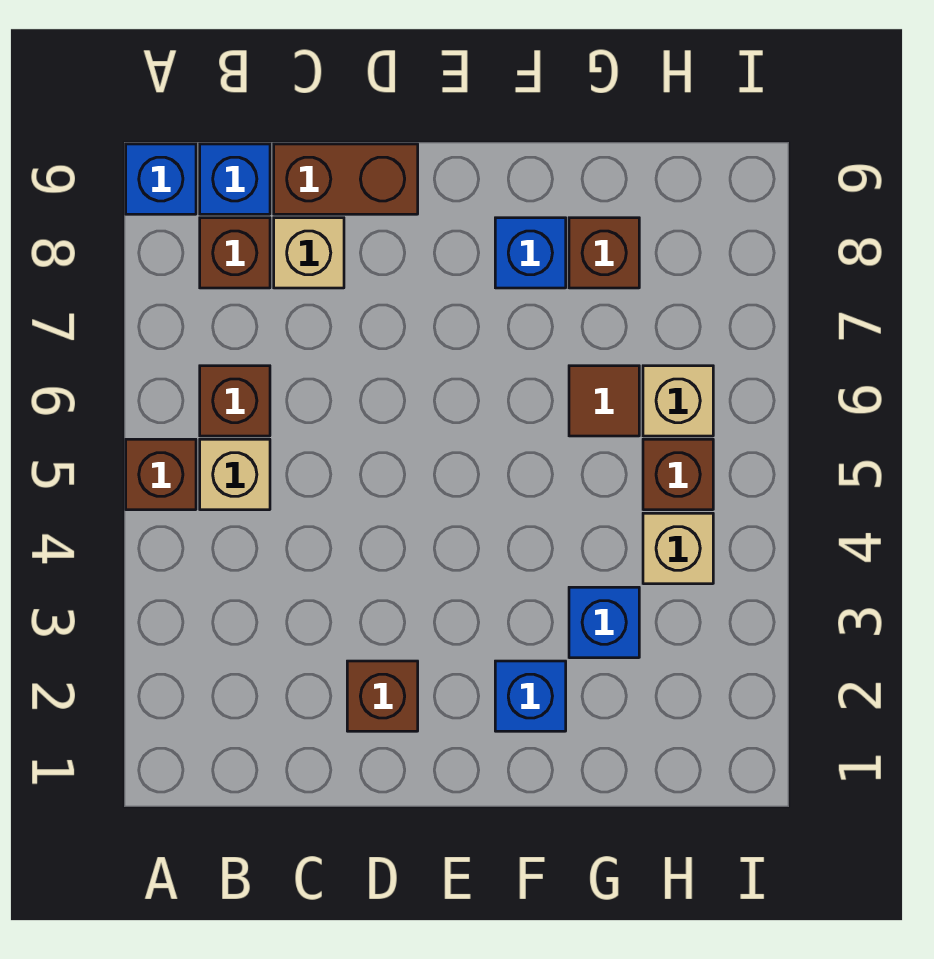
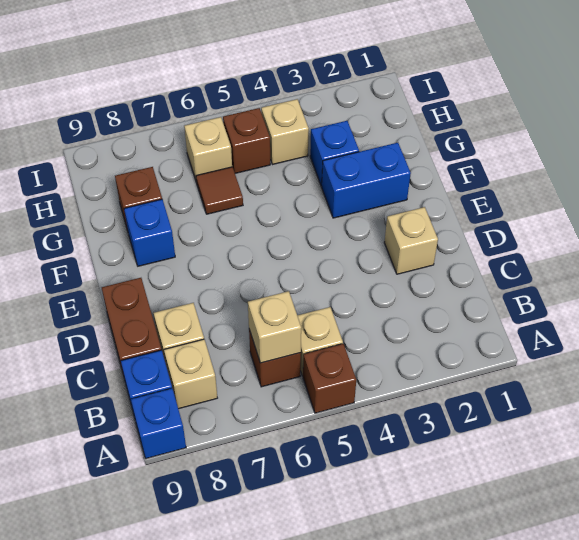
none -> tan brick B6 level 2
brown brick B8 level 1 -> tan brick B8 level 1
brown brick D2 level 1 -> tan brick D2 level 1
blue brick F2 level 1 -> blue brick F2:F3 level 1

